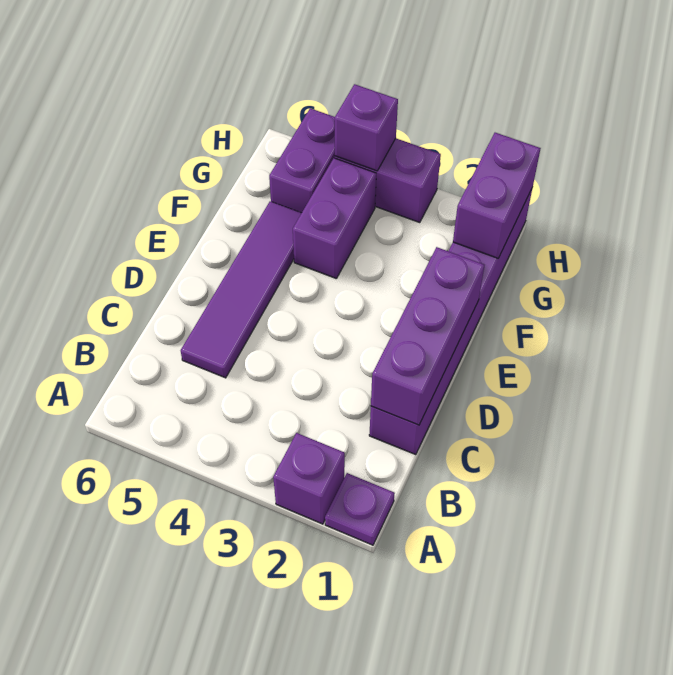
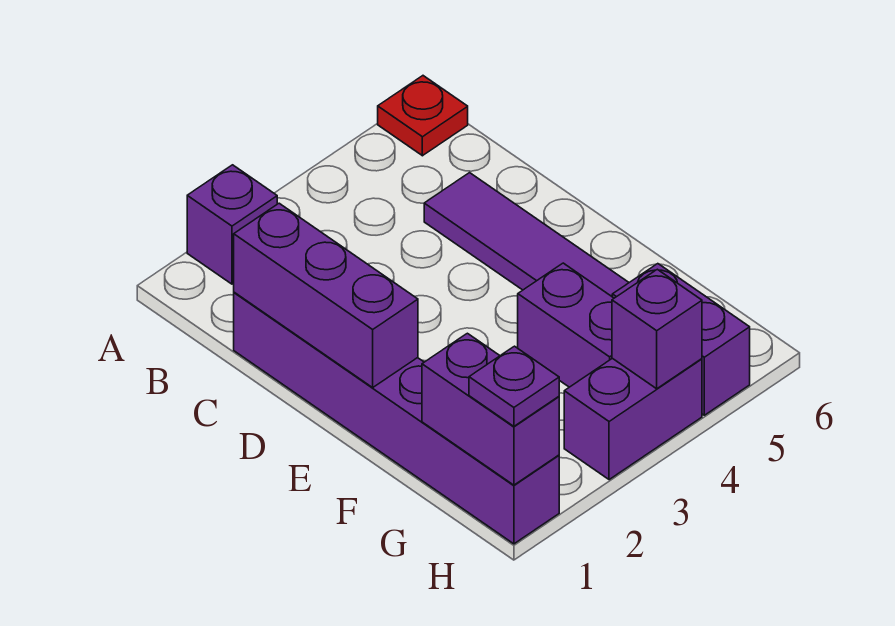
purple plate A1 level 1 -> purple plate H1 level 3
none -> red plate A6 level 1

